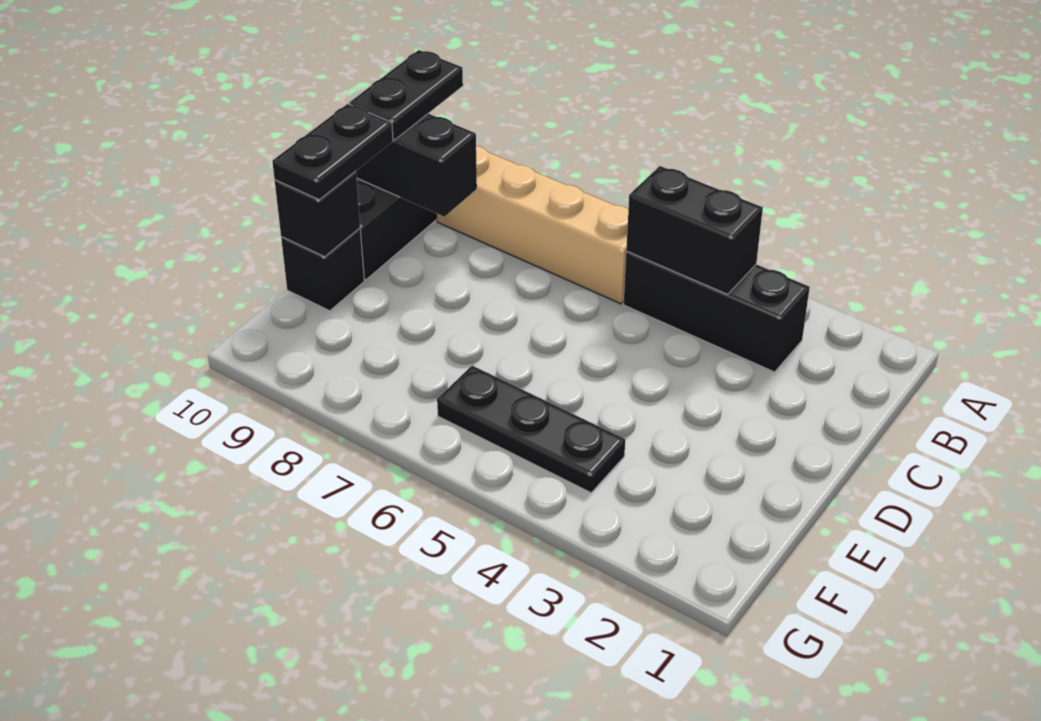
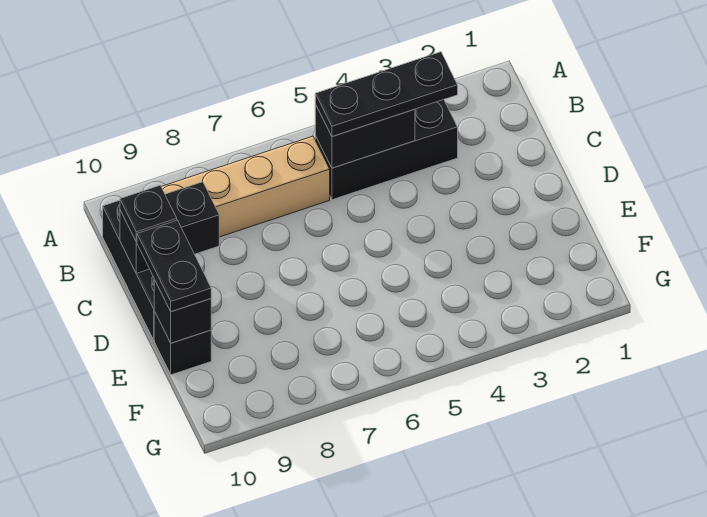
black plate B10:C10 level 3 -> black plate C10 level 3
black plate F4:F6 level 1 -> black plate B3:B5 level 3

